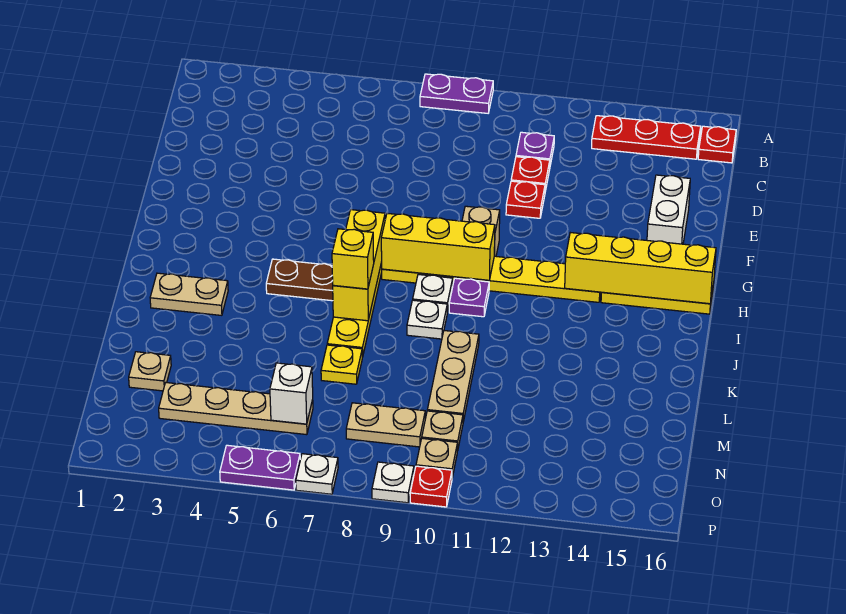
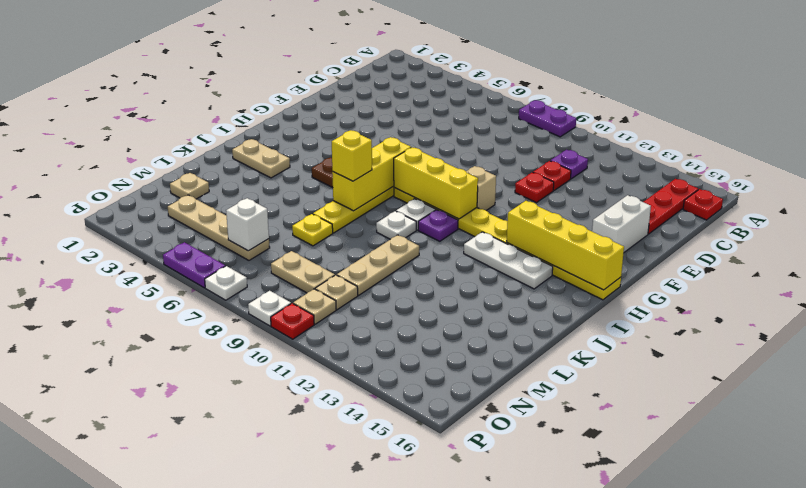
red plate B13:B15 level 1 -> red plate B15:D15 level 1
none -> white plate I12:I14 level 1

